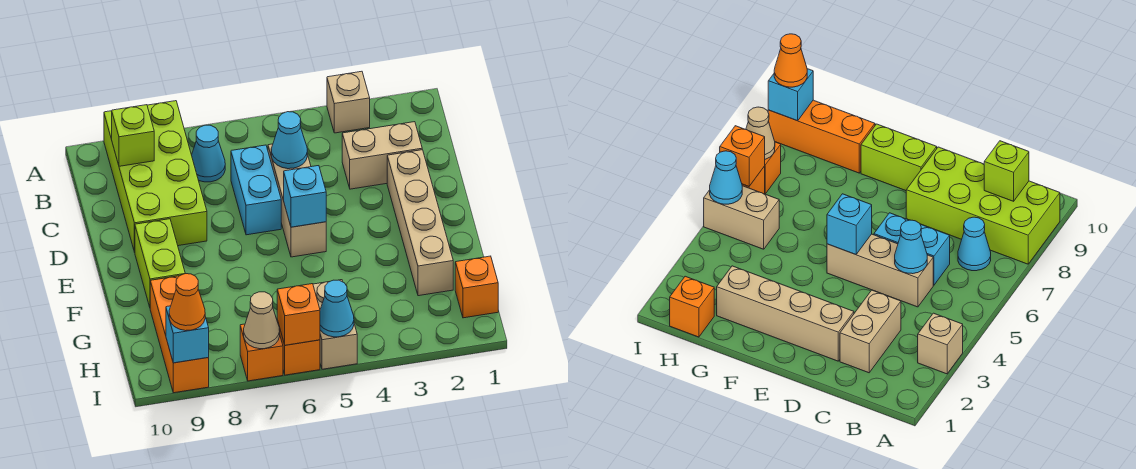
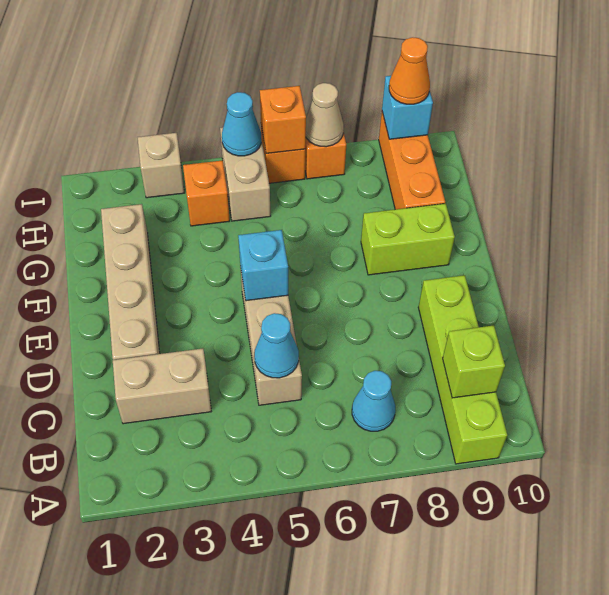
tan brick A3 level 1 -> tan brick I3 level 1
lime brick A8:D9 level 1 -> lime brick A9:D9 level 1
cyan brick C6:D6 level 1 -> none
lime brick E9:F9 level 1 -> lime brick F8:F9 level 1
orange brick H1 level 1 -> orange brick H4 level 1

